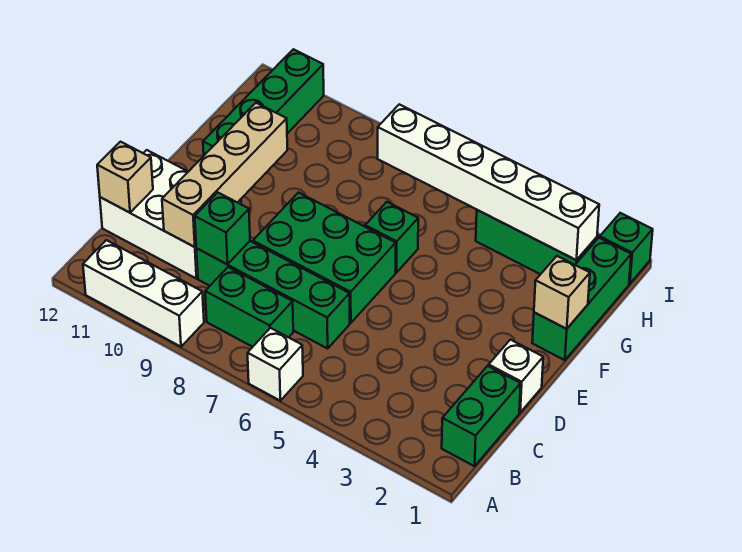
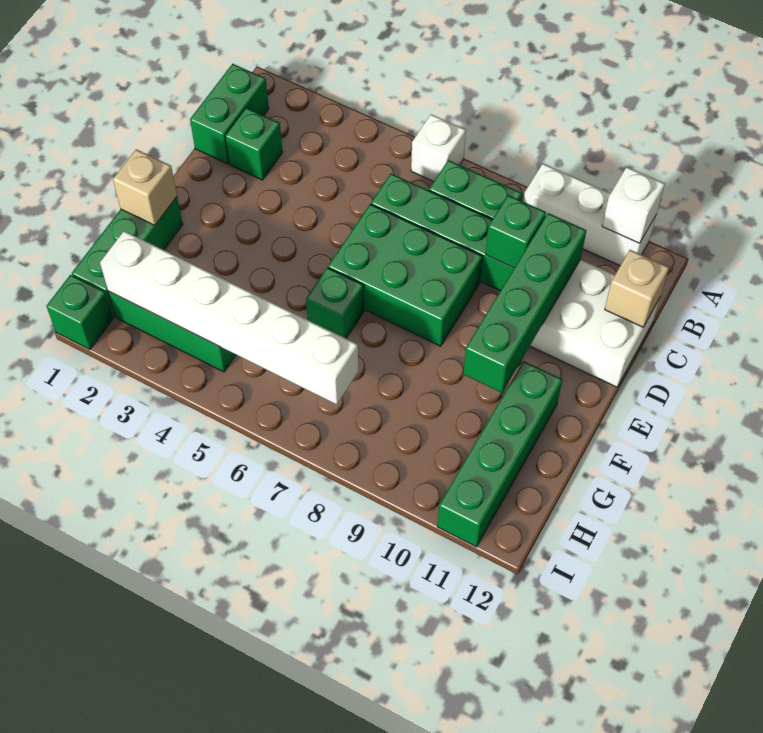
none -> green brick C2 level 1
tan brick C10:F10 level 2 -> green brick C10:F10 level 2
white brick D1 level 1 -> white brick A11 level 2

